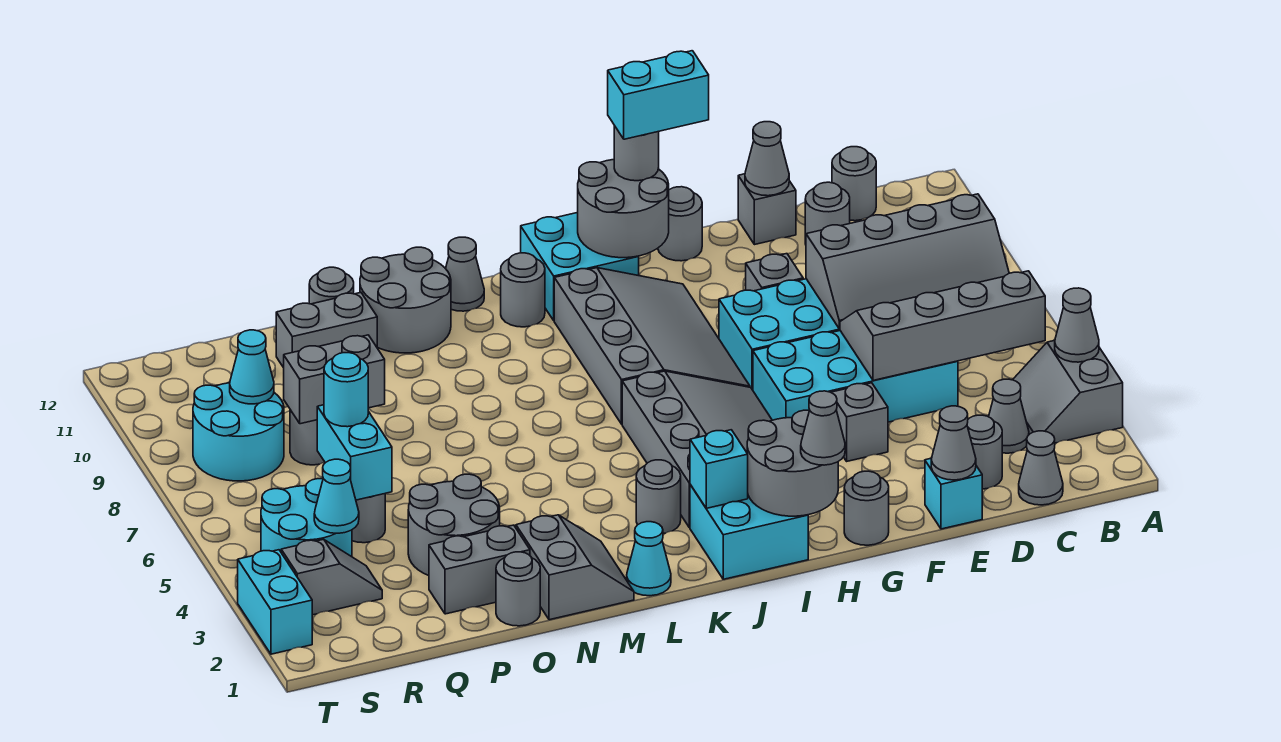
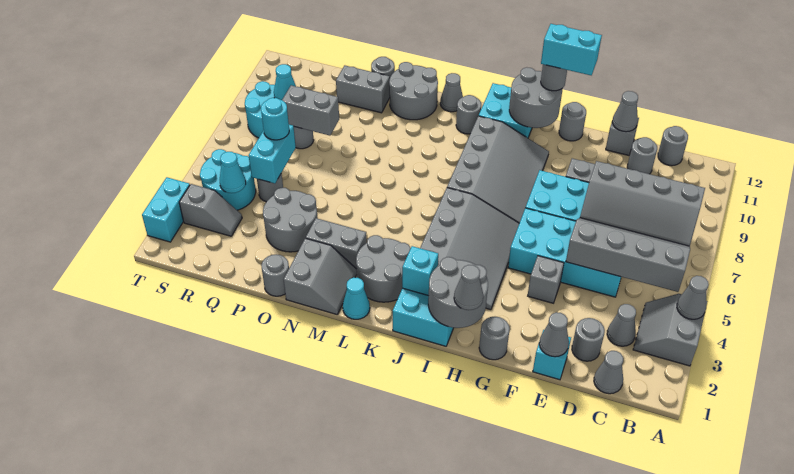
grey round brick K3 level 1 -> grey round brick K2:L3 level 1
grey brick O2:P2 level 1 -> grey brick M3:N3 level 1

